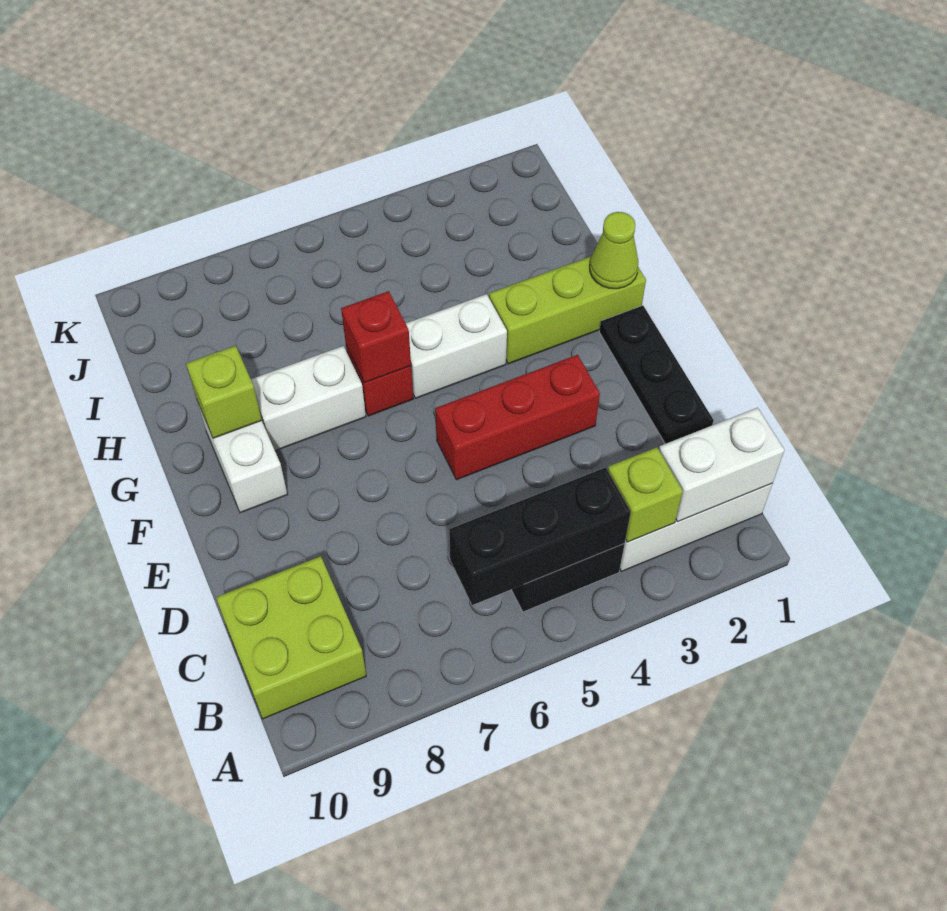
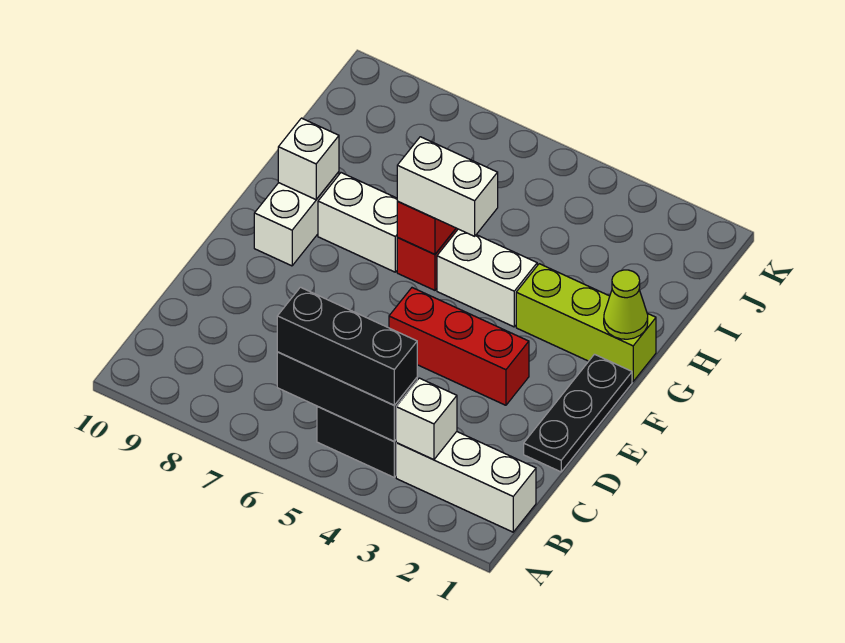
white brick B1:B2 level 2 -> white brick G5:G6 level 3
lime brick B3 level 2 -> white brick B3 level 2
none -> black brick B4:B6 level 3
lime brick B9:C10 level 1 -> none
lime brick G9 level 2 -> white brick G9 level 2

